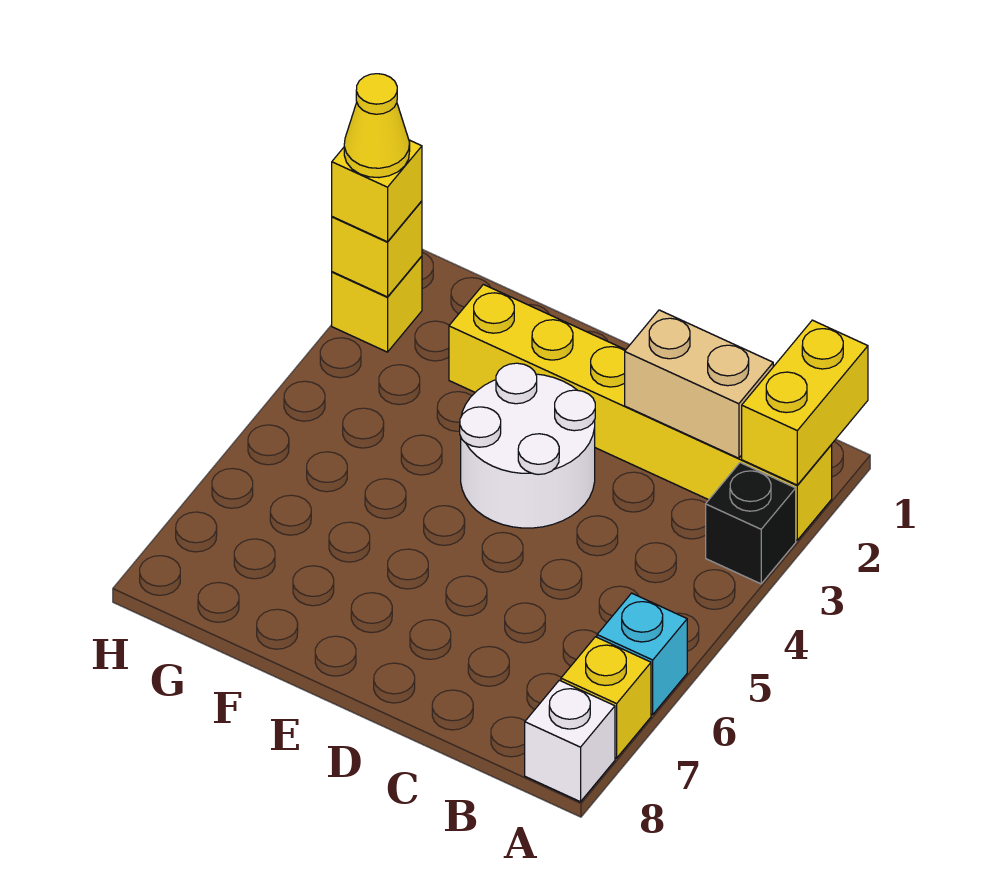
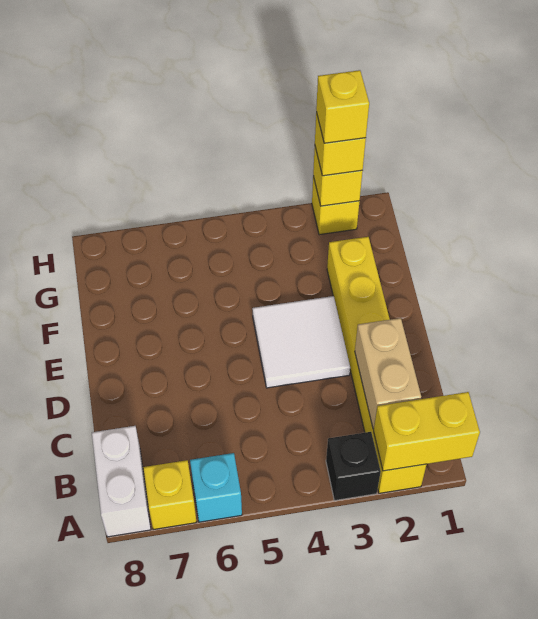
white brick A8 level 1 -> white brick A8:B8 level 1
white round brick D3:E4 level 1 -> white tile D3:E4 level 1
yellow cone H2 level 4 -> yellow brick H2 level 4

